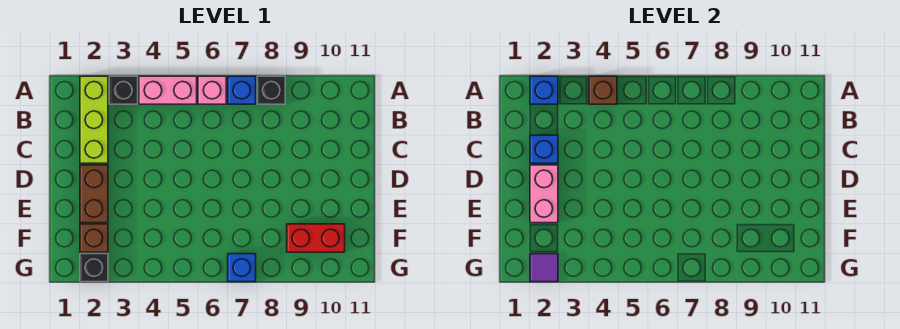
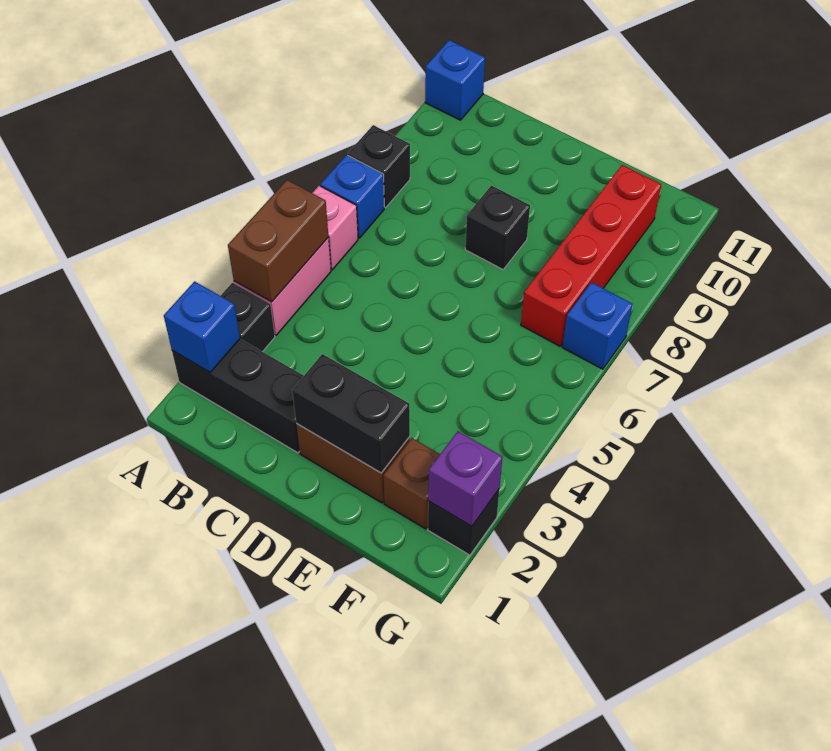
lime brick A2:C2 level 1 -> black brick A2:C2 level 1
brown brick A4 level 2 -> brown brick A4:A5 level 2
blue brick C2 level 2 -> blue brick A11 level 1
pink brick D2:E2 level 2 -> black brick D2:E2 level 2
none -> black brick D8 level 1
red brick F9:F10 level 1 -> red brick F7:F10 level 1
purple tile G2 level 2 -> purple brick G2 level 2

